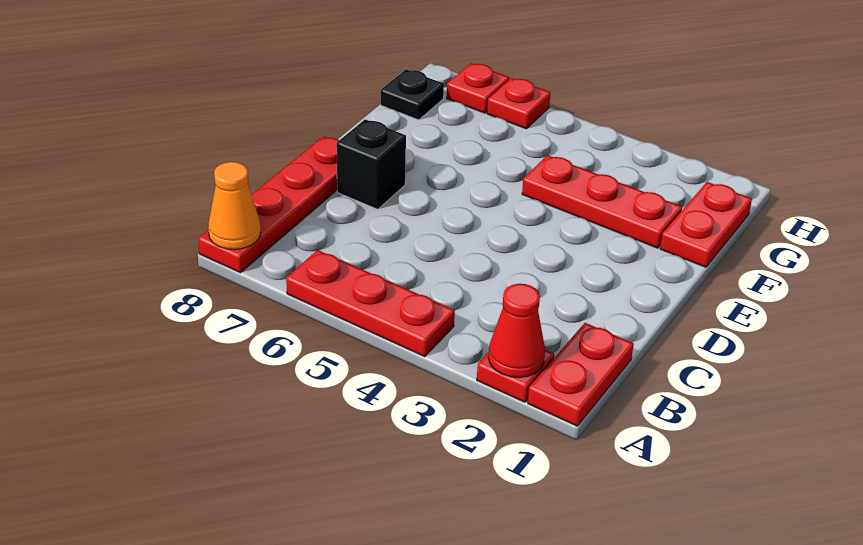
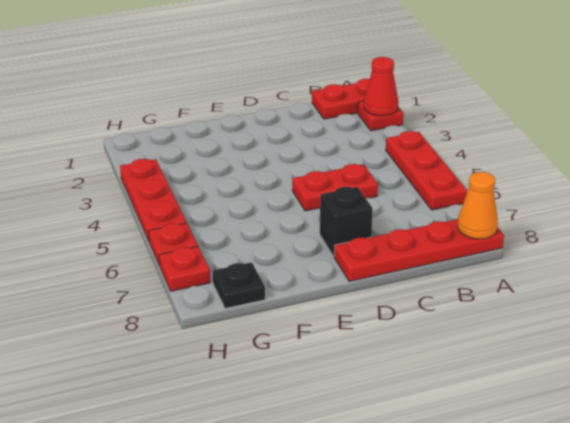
red plate F1:G1 level 1 -> red plate C5:D5 level 1
red plate F2:F4 level 1 -> red plate H3:H5 level 1

